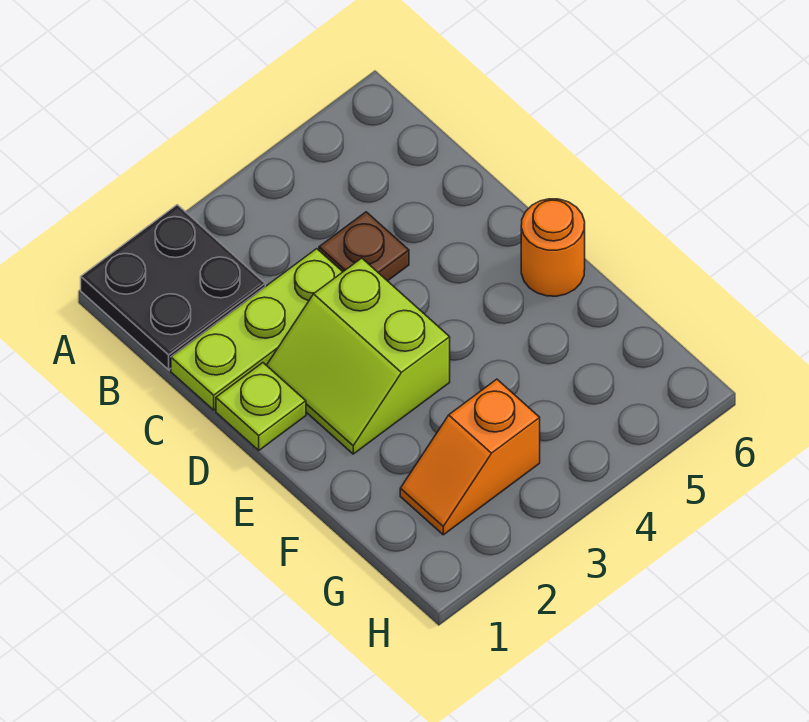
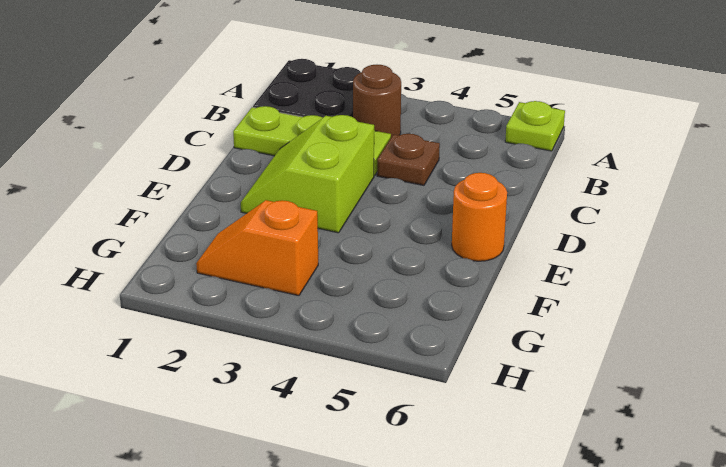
none -> brown round brick B3 level 1
lime plate D1 level 1 -> lime plate A6 level 1

